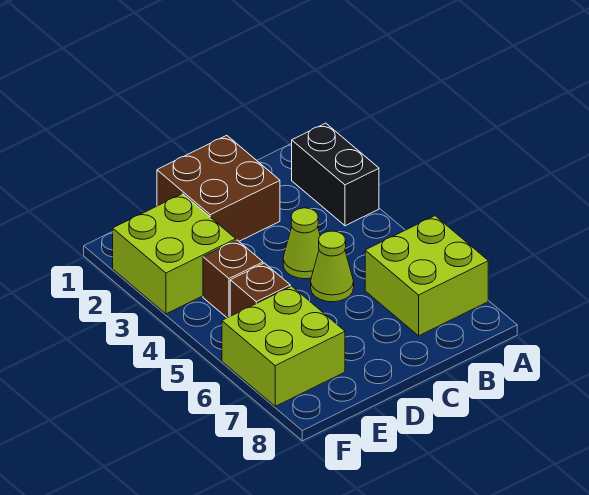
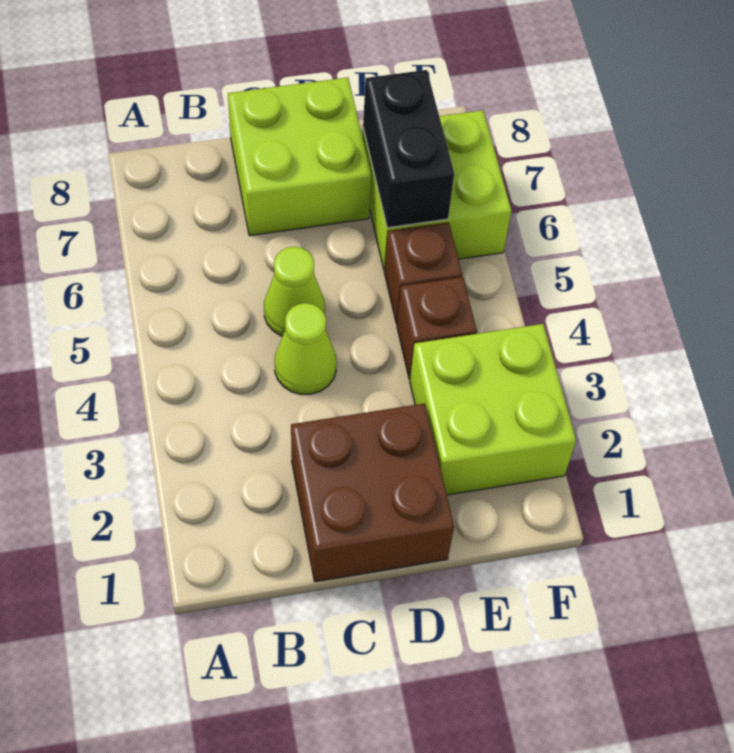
black brick A2:A3 level 1 -> black brick E6:E7 level 2
lime brick A6:B7 level 1 -> lime brick C7:D8 level 1

